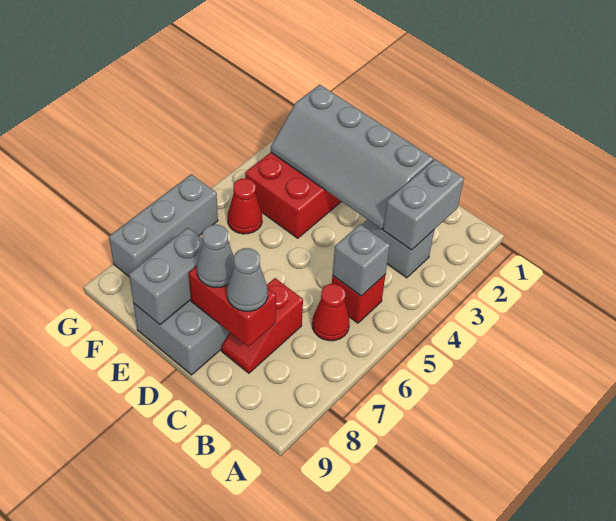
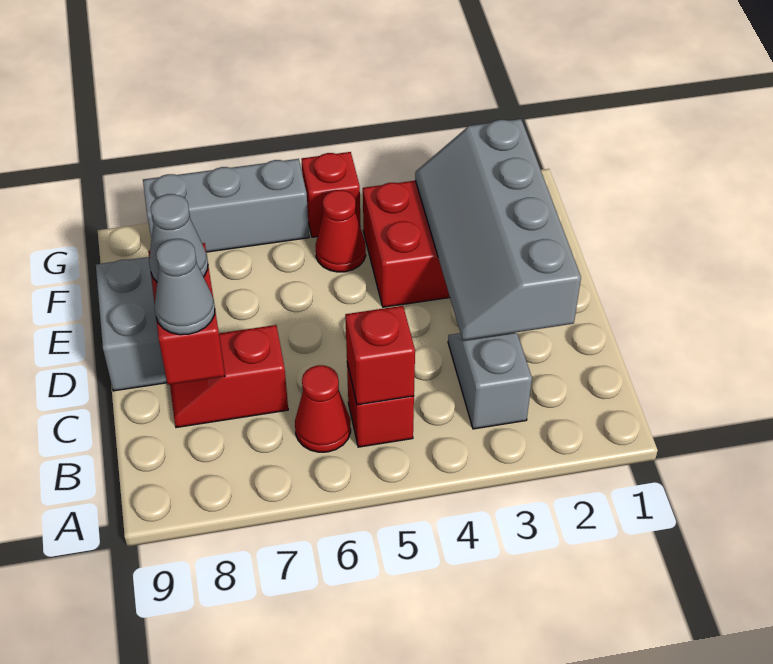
grey brick B2:B3 level 2 -> none
grey brick B5 level 2 -> red brick B5 level 2
grey brick E8:E9 level 2 -> none
none -> red brick G5 level 1

